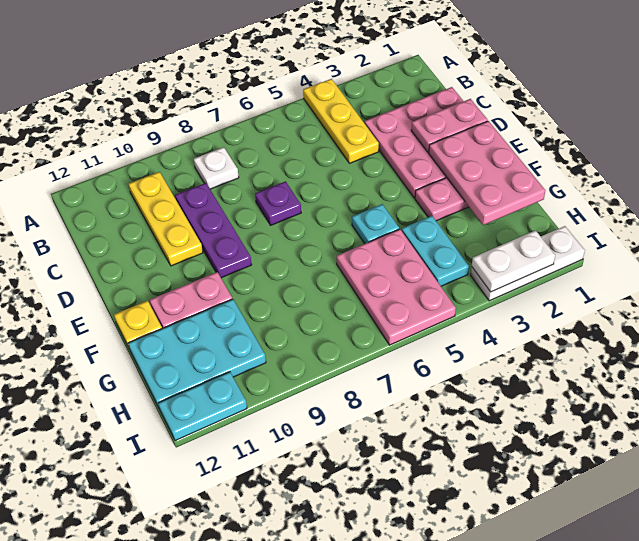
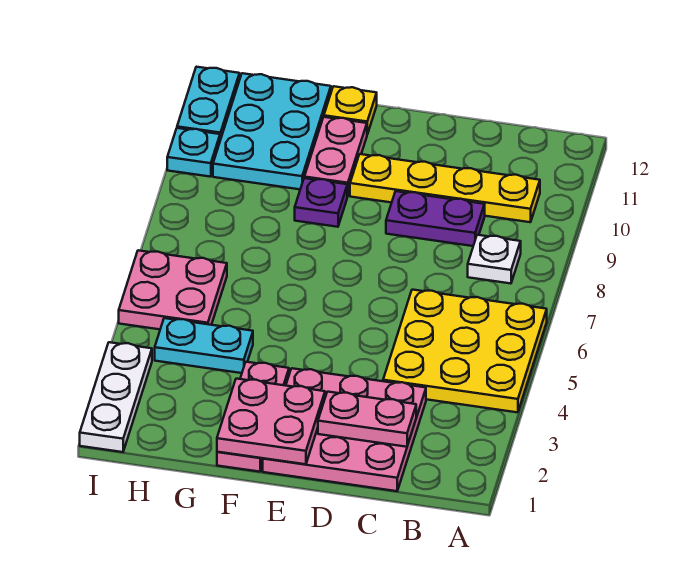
yellow plate A4:C4 level 1 -> yellow plate A4:C6 level 1
yellow plate B10:D10 level 1 -> yellow plate B10:E10 level 1
purple plate C9:E9 level 1 -> purple plate C9:D9 level 1
pink plate D1:D2 level 2 -> pink plate C2:D2 level 2
purple plate D7 level 1 -> purple plate F9 level 1
pink plate E1:G2 level 2 -> pink plate E1:F2 level 2
cyan plate F5 level 1 -> cyan plate I10 level 1
pink plate G5:I6 level 1 -> pink plate H5:I6 level 1
white plate I2:I3 level 2 -> none

